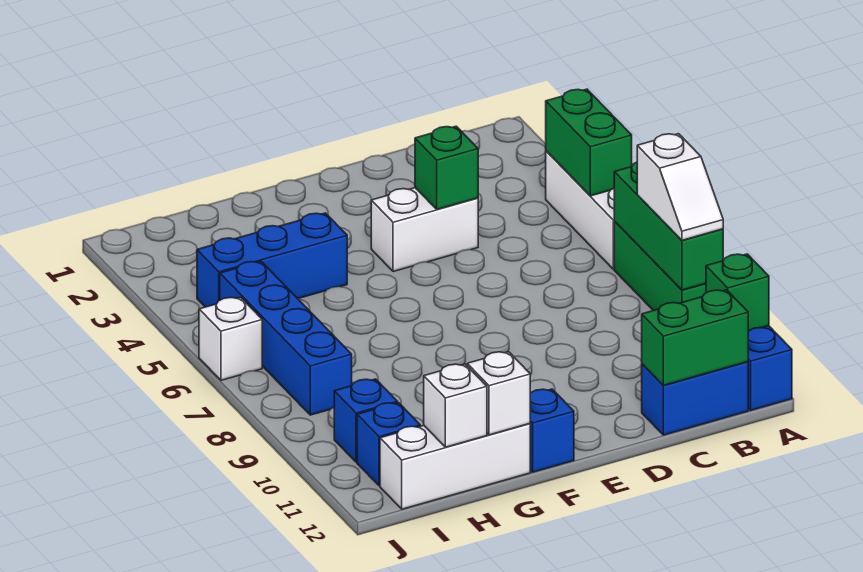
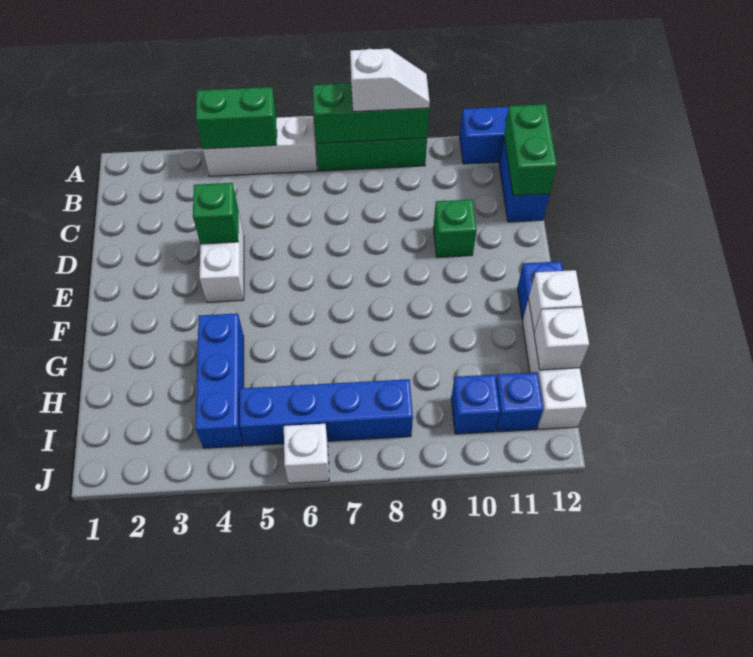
green brick A11 level 2 -> green brick D10 level 1

